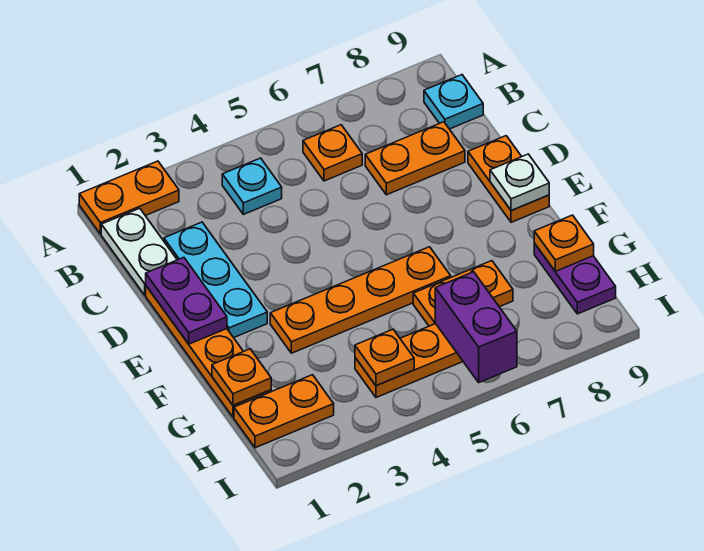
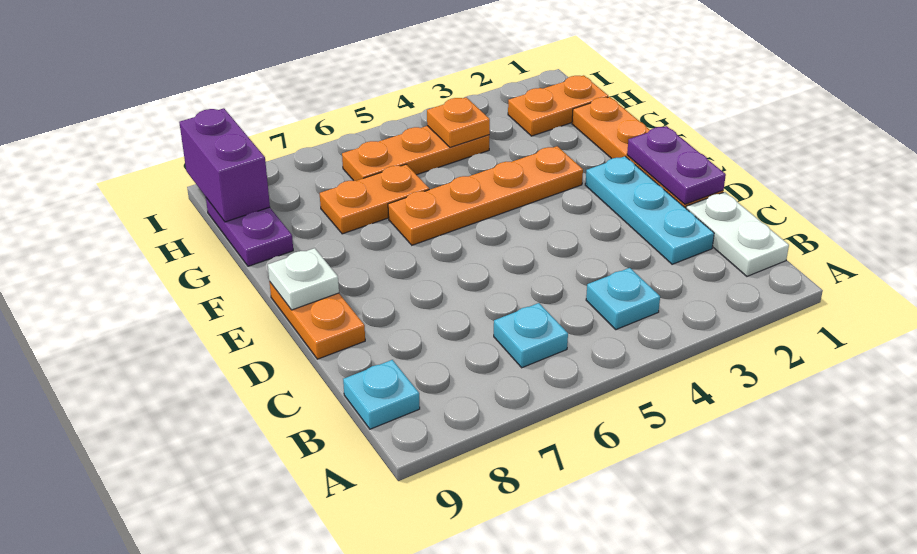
orange plate A1:A2 level 1 -> none
orange plate B6 level 1 -> cyan plate B6 level 1
orange plate C7:C8 level 1 -> none
orange plate G1 level 2 -> none
orange plate G9 level 2 -> none
purple brick H6:I6 level 2 -> purple brick H9:I9 level 2

